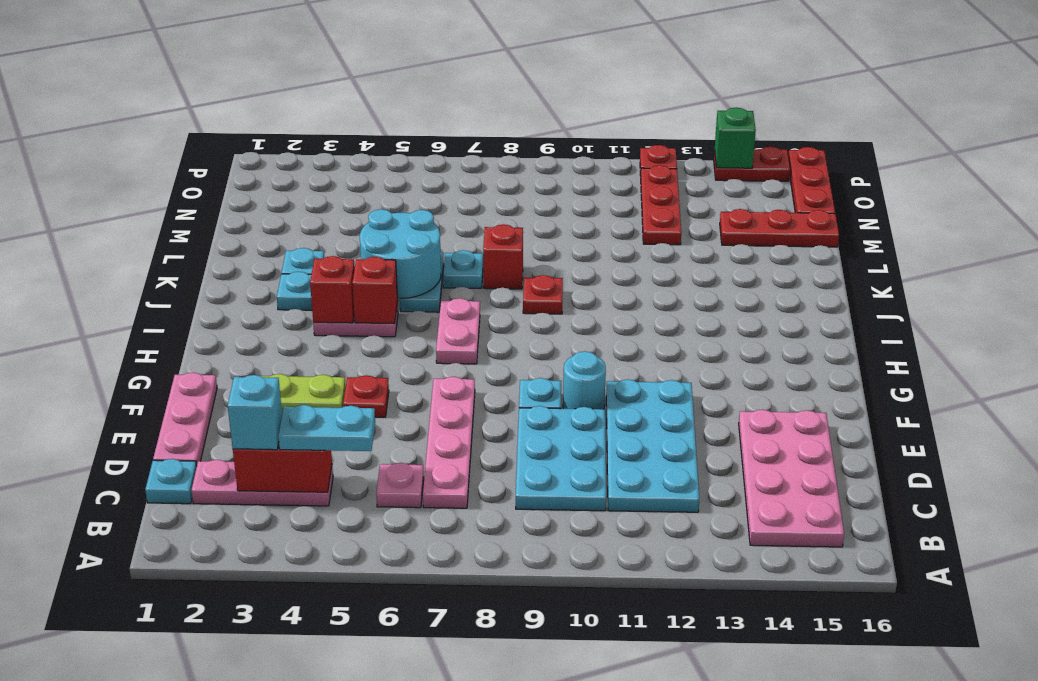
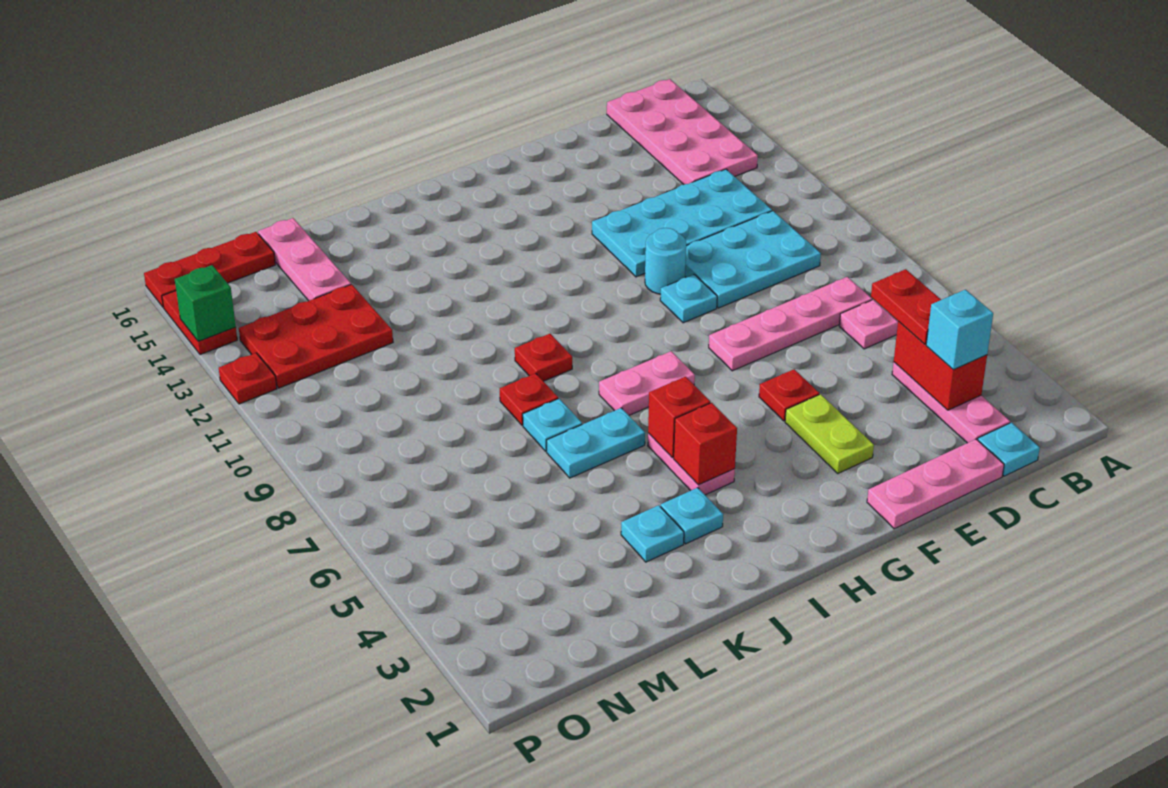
pink plate B14:E15 level 1 -> pink plate B13:C16 level 1
cyan plate C4:C5 level 3 -> red plate C4:C5 level 3
cyan round brick J5:K6 level 2 -> none
red brick K8 level 1 -> red plate K8 level 1
red plate M12:O12 level 1 -> red plate M12:O13 level 1
red plate M14:M16 level 1 -> pink plate M14:M16 level 1

